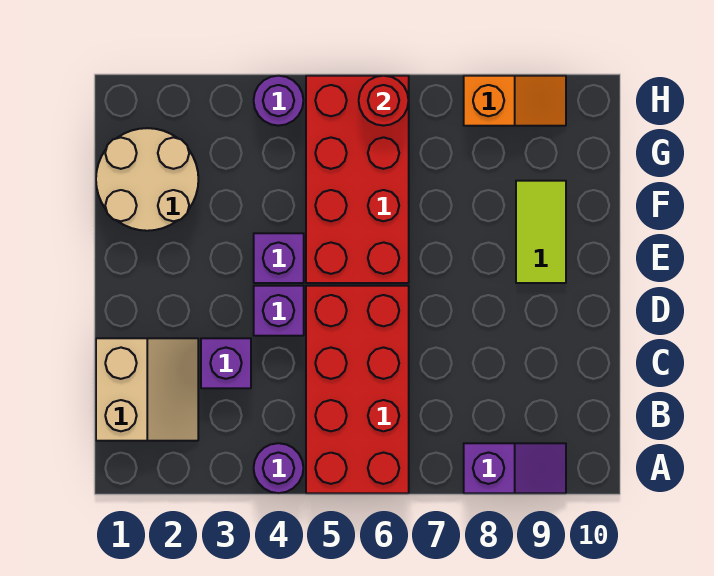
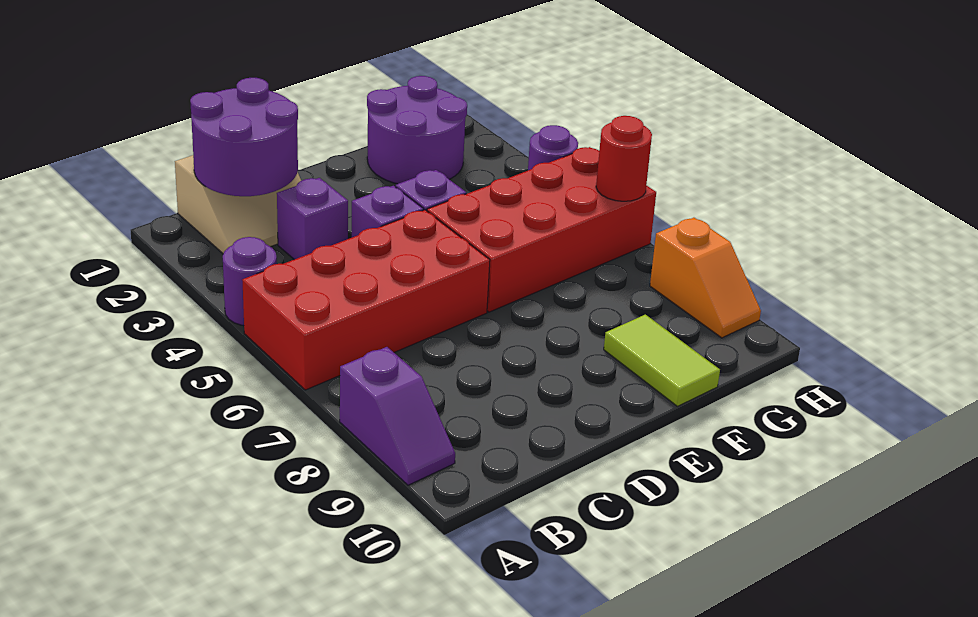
none -> purple round brick B1:C2 level 2
lime tile E9:F9 level 1 -> lime tile F9:F10 level 1
tan round brick F1:G2 level 1 -> purple round brick F1:G2 level 1

